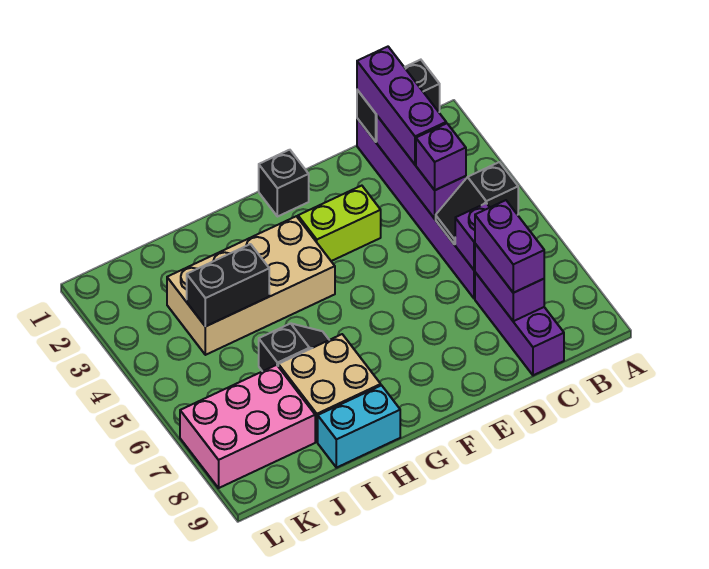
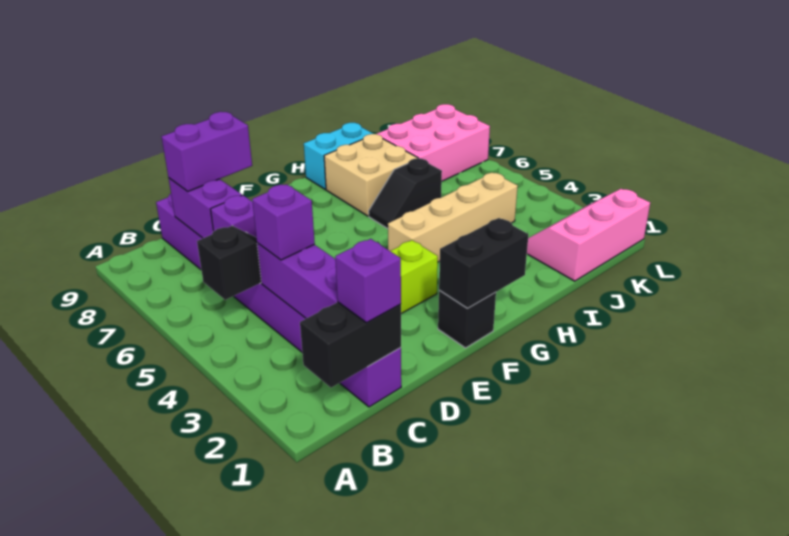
purple brick C1:C3 level 3 -> purple brick C1 level 3
purple brick C7:C8 level 3 -> purple brick C8:D8 level 3
tan brick G3:J4 level 1 -> tan brick G4:J4 level 1
black brick I4:J4 level 2 -> black brick F1:G1 level 2
none -> pink slope J1:L2 level 1 top 1

